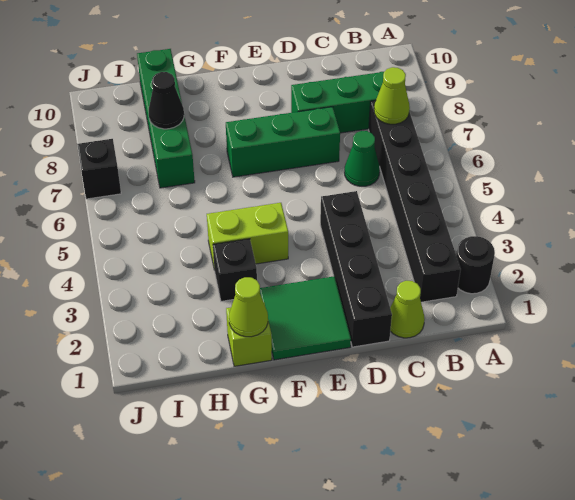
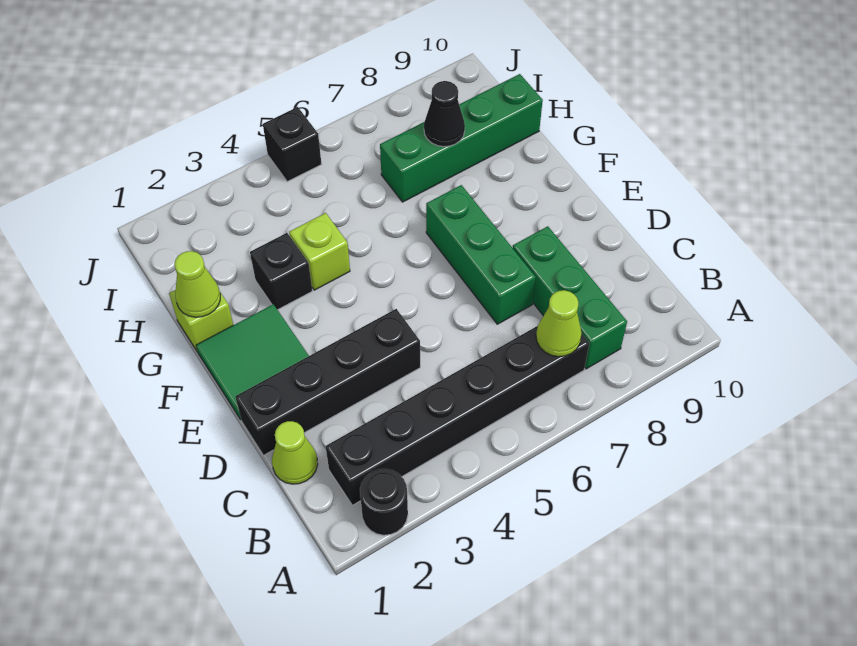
green cone C6 level 1 -> none
lime brick F4:G4 level 1 -> lime brick G4 level 1
black brick J7 level 1 -> black brick J5 level 1

